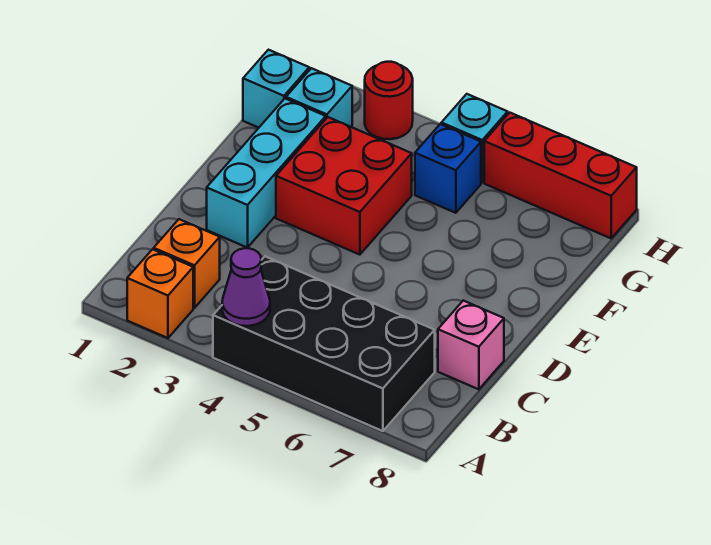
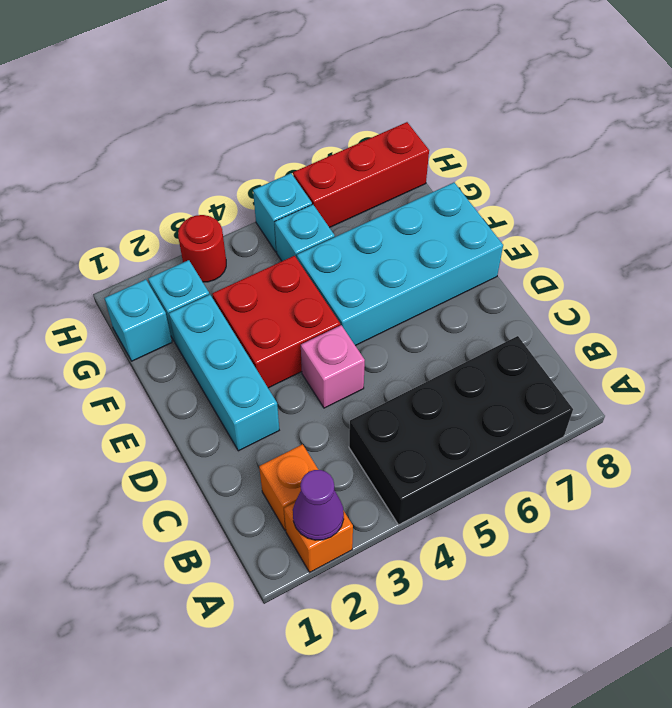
purple cone A4 level 2 -> purple cone A2 level 2
pink brick C8 level 1 -> pink brick D4 level 1
none -> cyan brick E5:F8 level 1
blue brick G5 level 1 -> cyan brick G5 level 1

